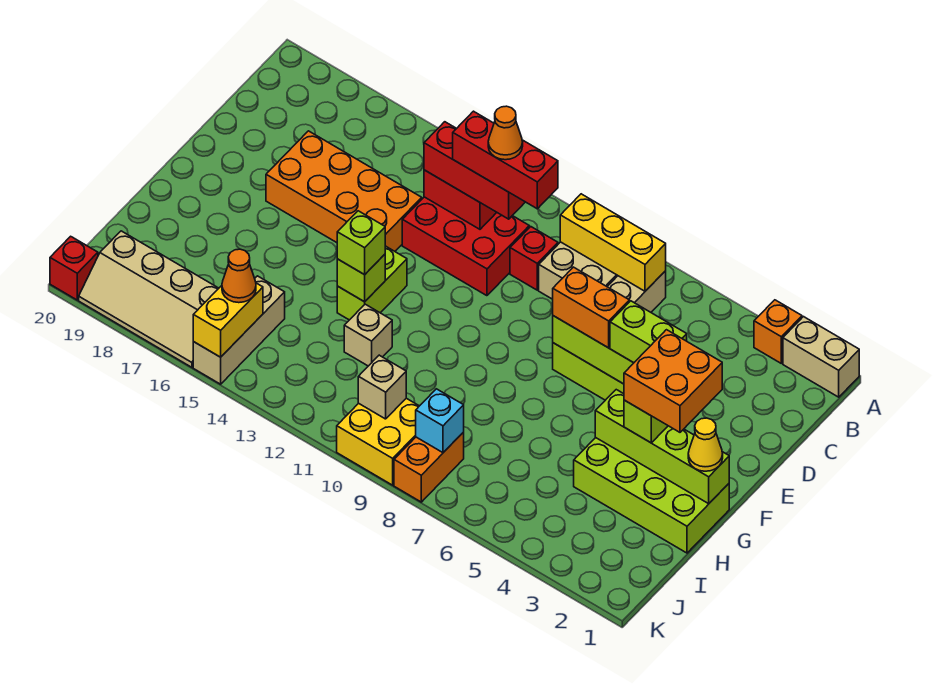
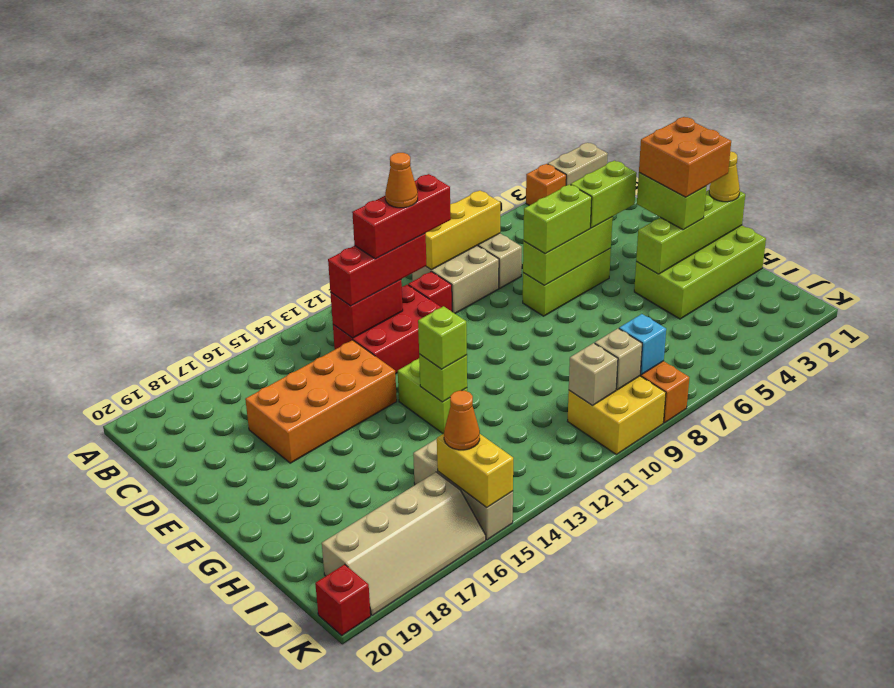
orange brick E6:E7 level 3 -> lime brick E6:E7 level 3
tan brick H12 level 1 -> tan brick J9 level 2

